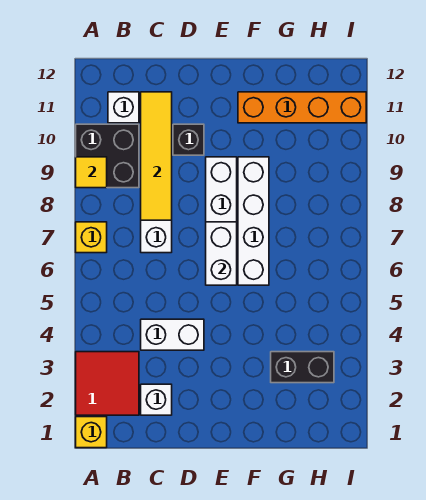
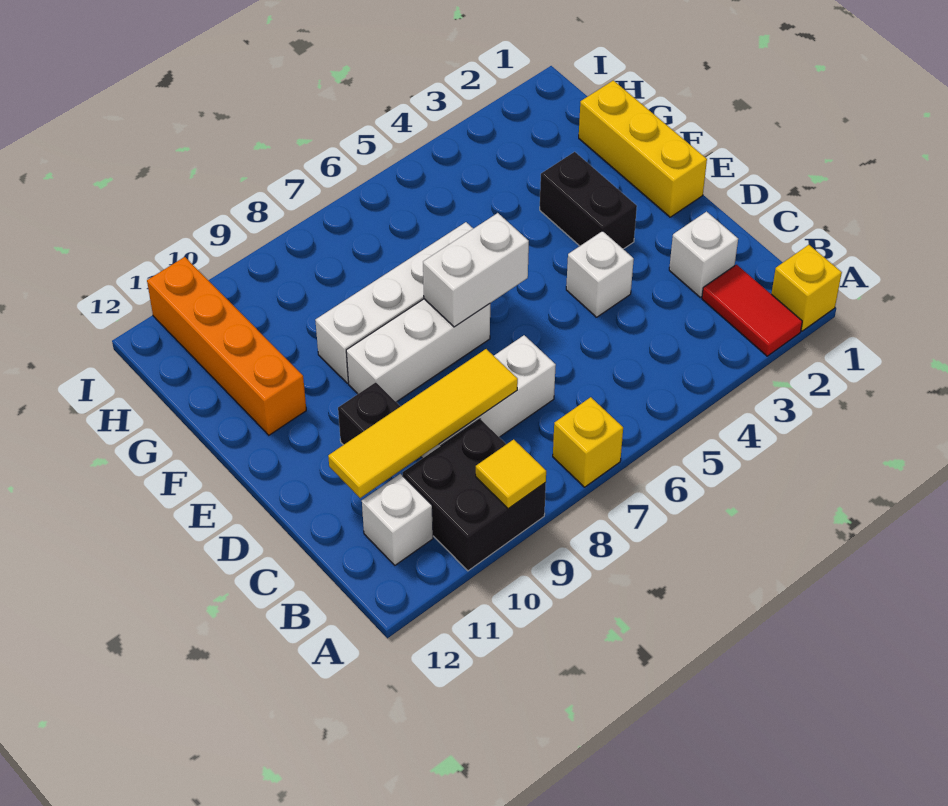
red tile A2:B3 level 1 -> red tile A2:B2 level 1
white brick C4:D4 level 1 -> white brick D4 level 1
none -> yellow brick E1:G1 level 1
black brick G3:H3 level 1 -> black brick E3:F3 level 1

